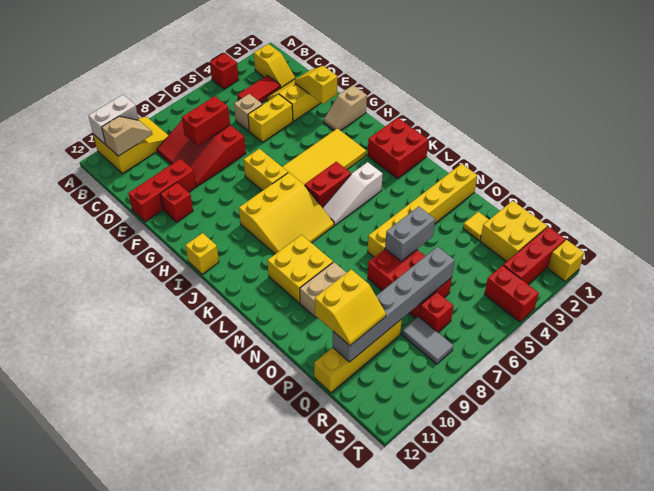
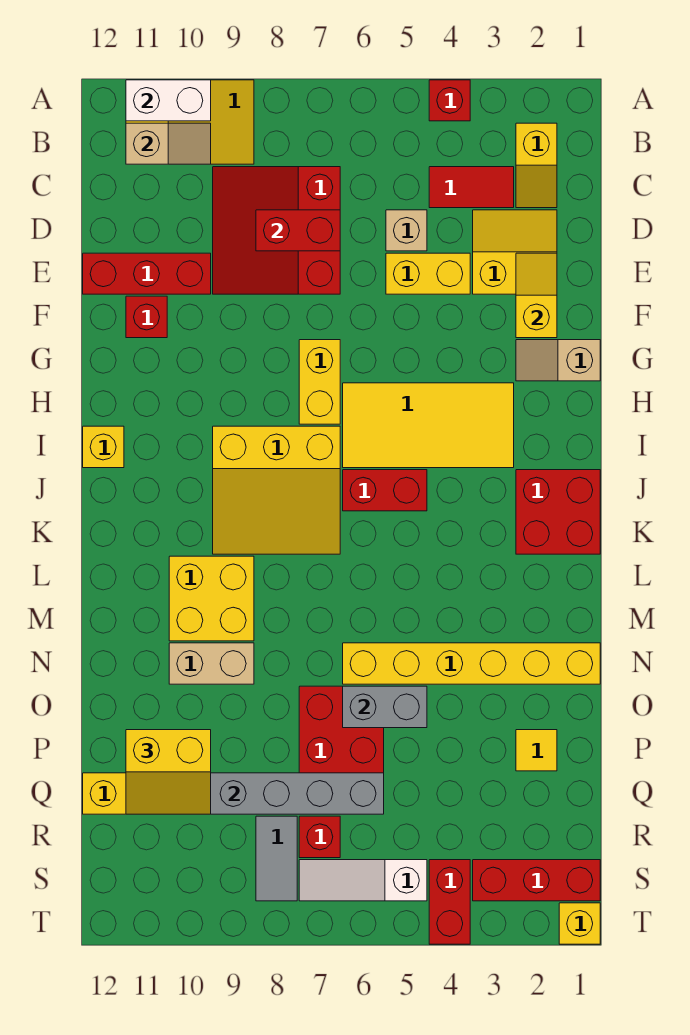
white slope K4:K6 level 1 top 4 -> white slope S5:S7 level 1 top 5
yellow brick Q1:R2 level 1 -> none

